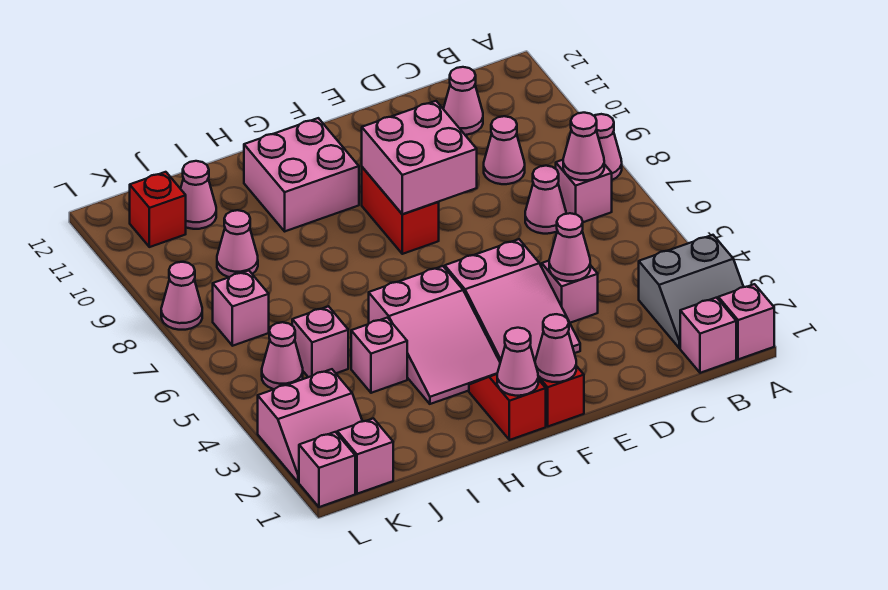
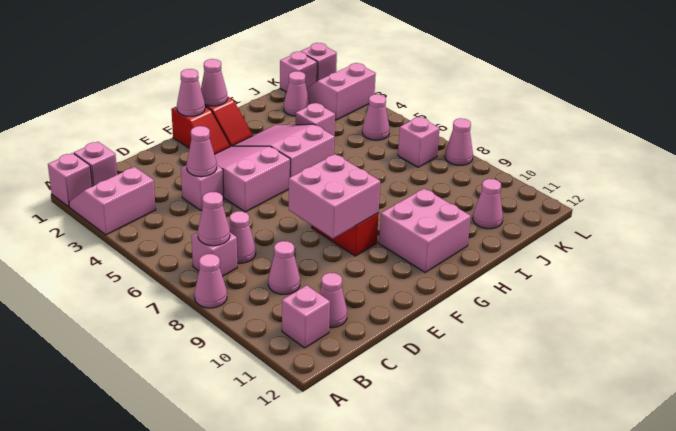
grey slope A2:B3 level 1 top 3 -> pink slope A2:B3 level 1 top 3
pink brick J5 level 1 -> pink brick B11 level 1
pink cone J9 level 1 -> pink cone J2 level 1
red brick K11 level 1 -> none

